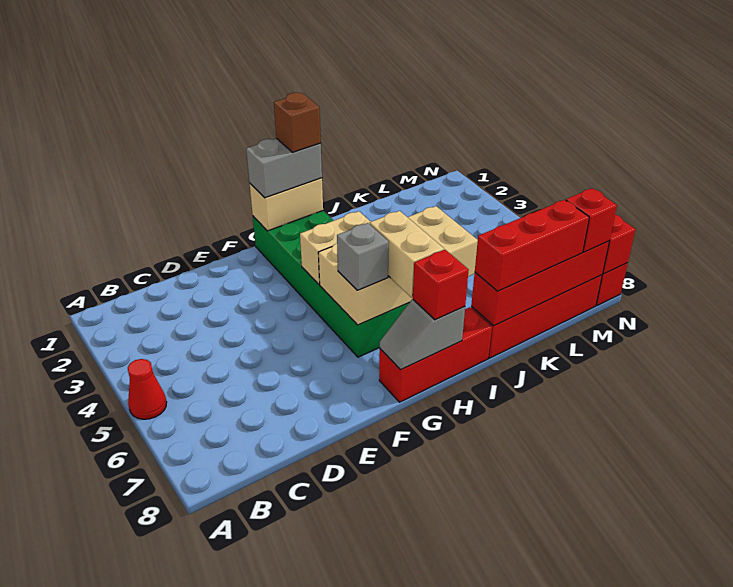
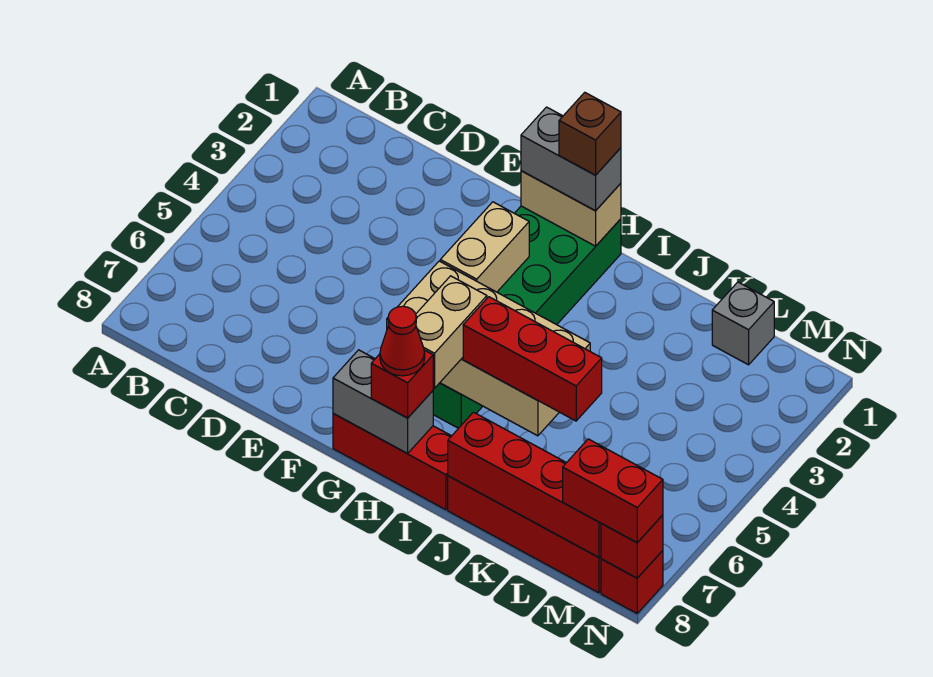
red cone A5 level 1 -> red cone H8 level 4
tan brick G4:H4 level 2 -> tan brick G3:G4 level 2
grey brick G6 level 3 -> grey brick L1 level 1
grey slope G8:H8 level 2 top H -> grey brick G8:H8 level 2
red brick J8:L8 level 3 -> red brick I6:K6 level 3
red brick M8 level 3 -> red brick M8:N8 level 3

